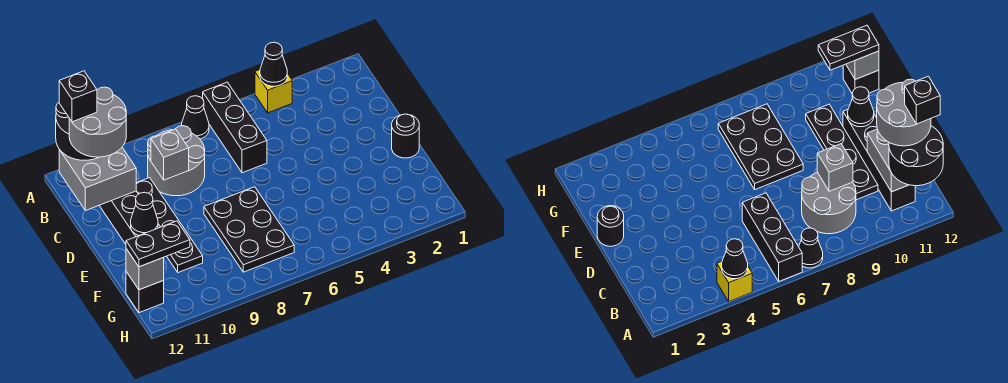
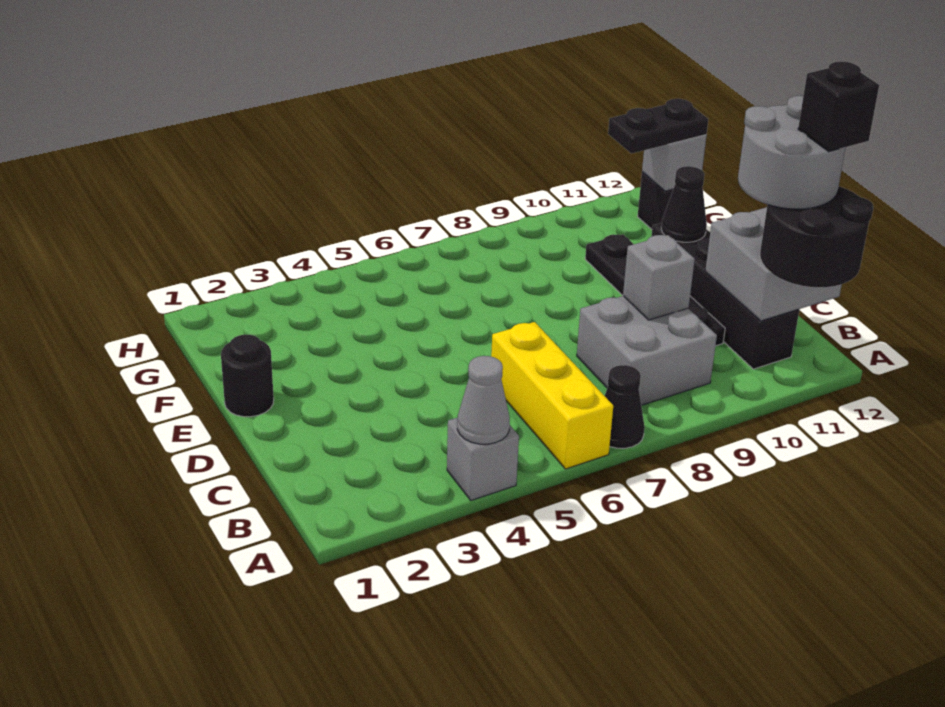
yellow brick A4 level 1 -> grey brick A4 level 1
black cone A4 level 2 -> grey cone A4 level 2
black brick A6:C6 level 1 -> yellow brick A6:C6 level 1
grey round brick B8:C9 level 1 -> grey brick B8:C9 level 1
black plate E7:G8 level 1 -> none

